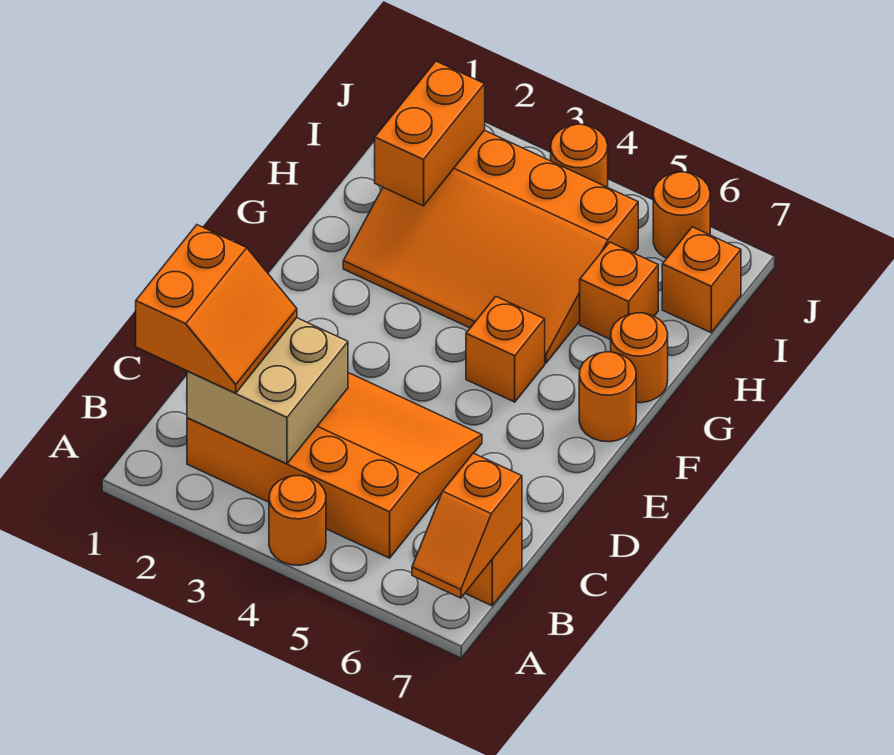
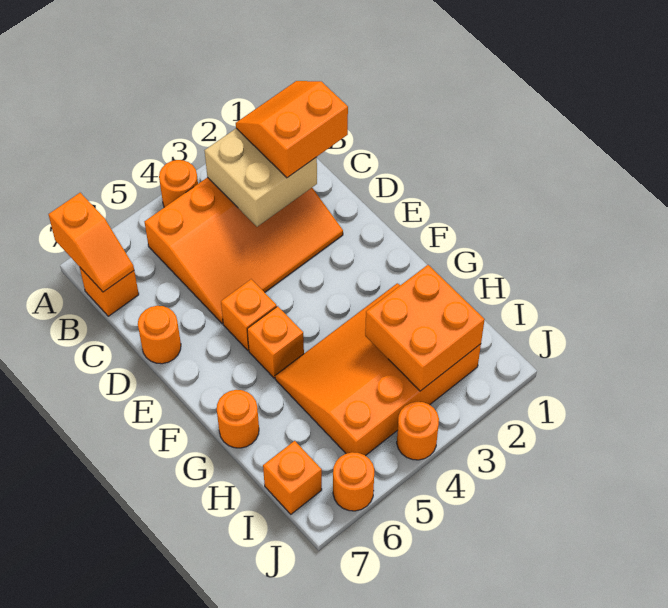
orange slope A7:B7 level 2 top B -> orange slope A7:B7 level 2 top A
orange slope B1:C2 level 3 top 1 -> orange slope B1:C2 level 3 top C
orange round brick F7 level 1 -> orange round brick D7 level 1
orange brick H2:I2 level 2 -> orange brick H2:I3 level 2
orange brick H6 level 1 -> orange brick E5 level 1

